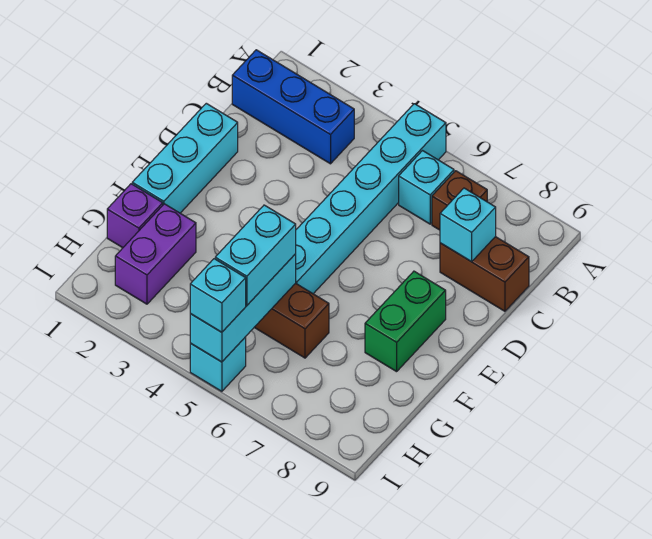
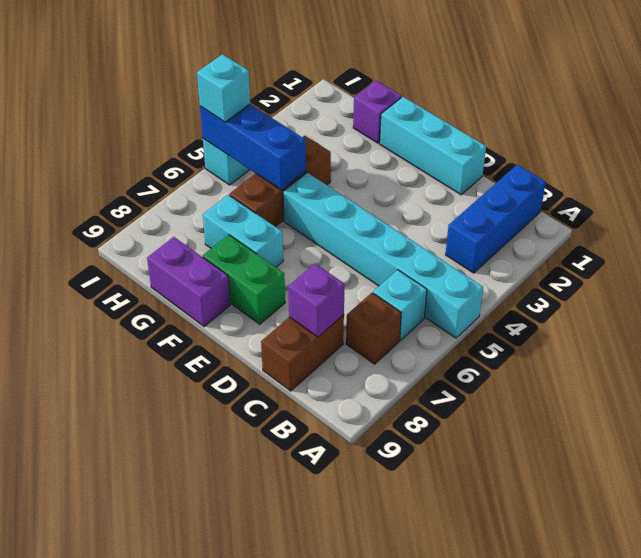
cyan brick C8 level 2 -> purple brick C8 level 2
purple brick G2:H2 level 1 -> purple brick F9:G9 level 1
cyan brick G5:I5 level 2 -> blue brick G5:I5 level 2
cyan brick G5:H5 level 3 -> cyan brick F7:G7 level 1

